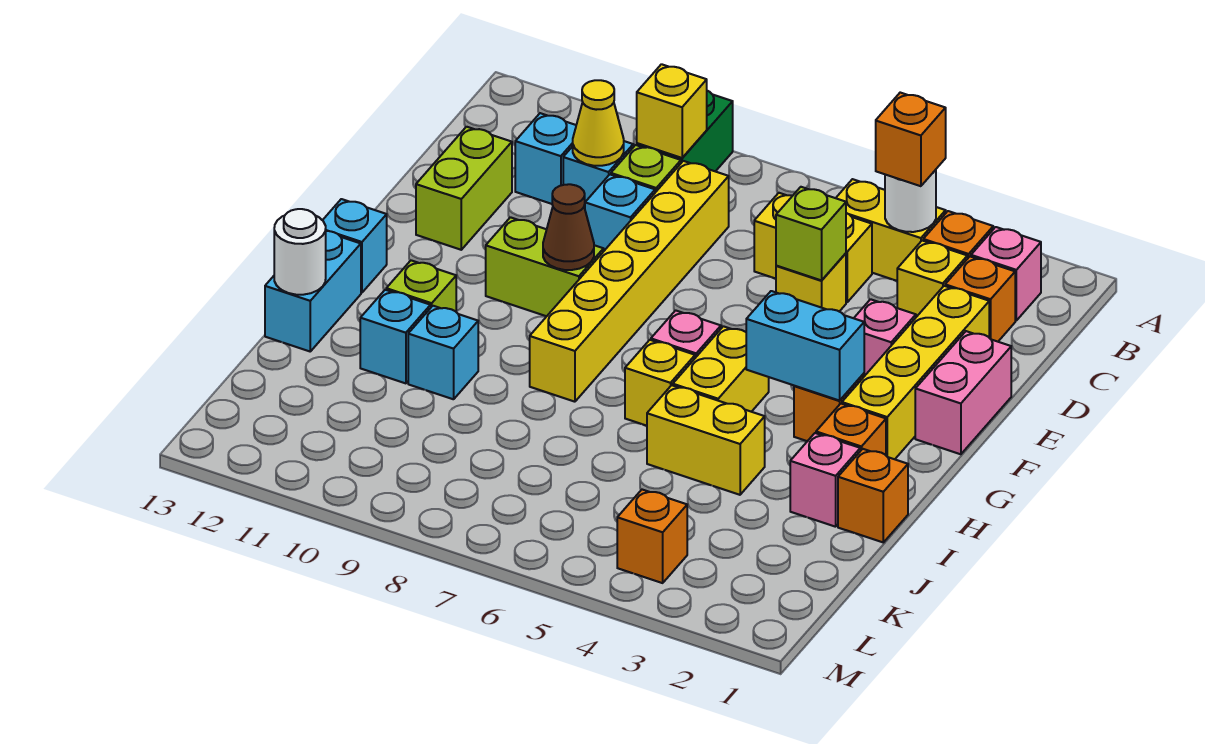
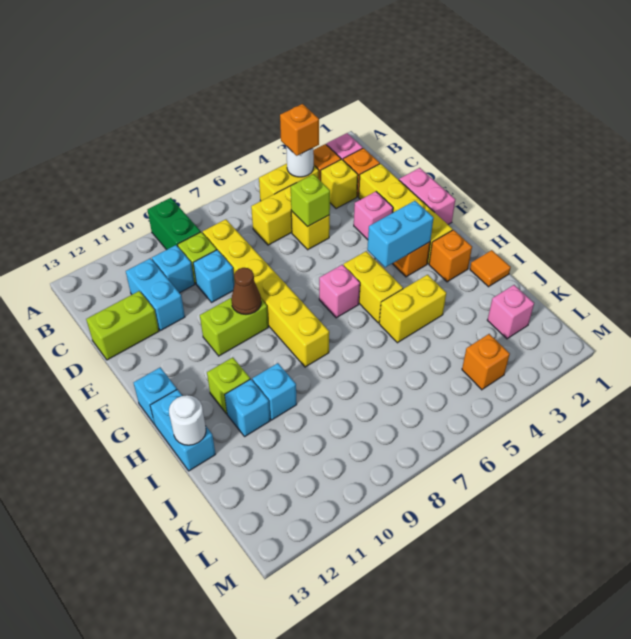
yellow brick B9 level 2 -> none
yellow cone C10 level 2 -> none
cyan brick C11 level 1 -> cyan brick C11:D11 level 1
lime brick D12:E12 level 1 -> lime brick D12:D13 level 1
yellow brick H6 level 1 -> none
orange brick I1 level 1 -> orange tile I1 level 1
pink brick I2 level 1 -> pink brick K2 level 1

